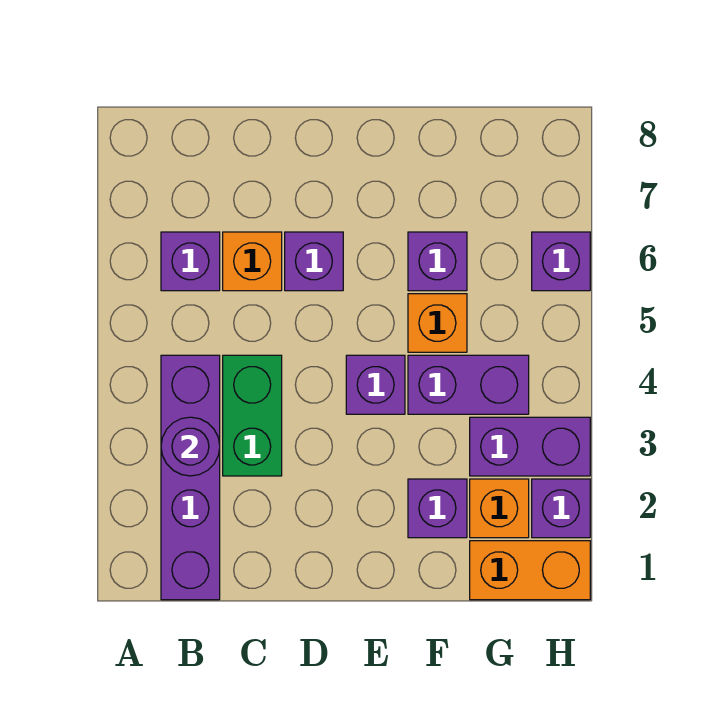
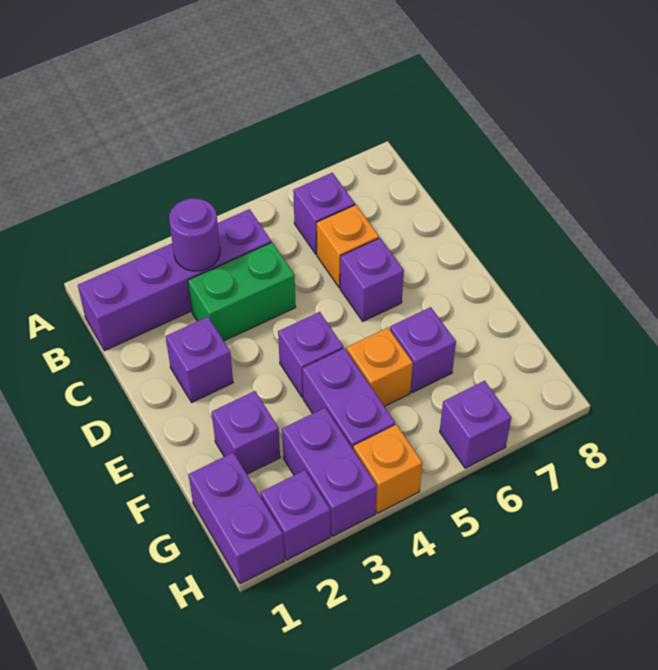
none -> purple brick D2 level 1
orange brick G1:H1 level 1 -> purple brick G1:H1 level 1
orange brick G2 level 1 -> orange brick H4 level 1

